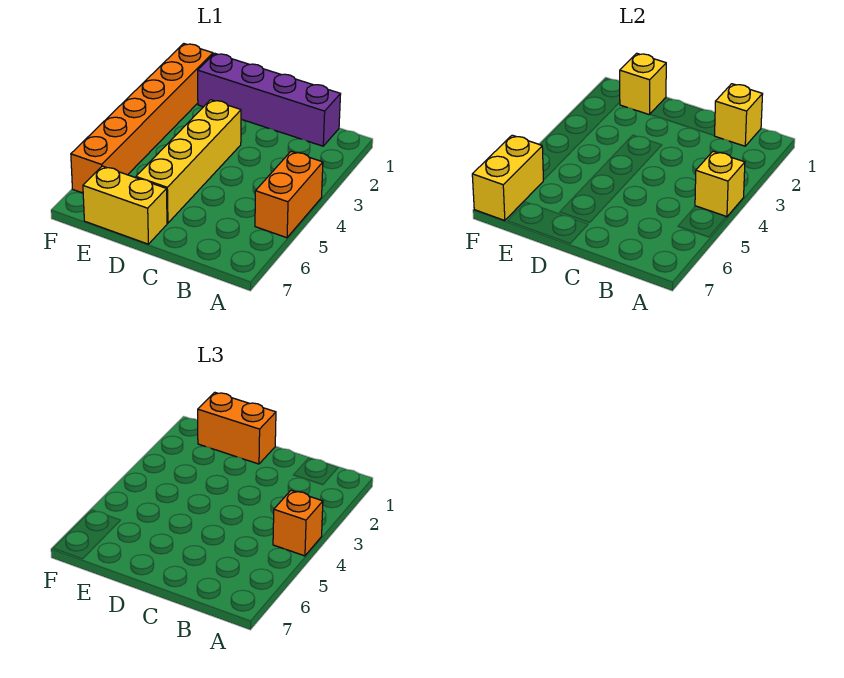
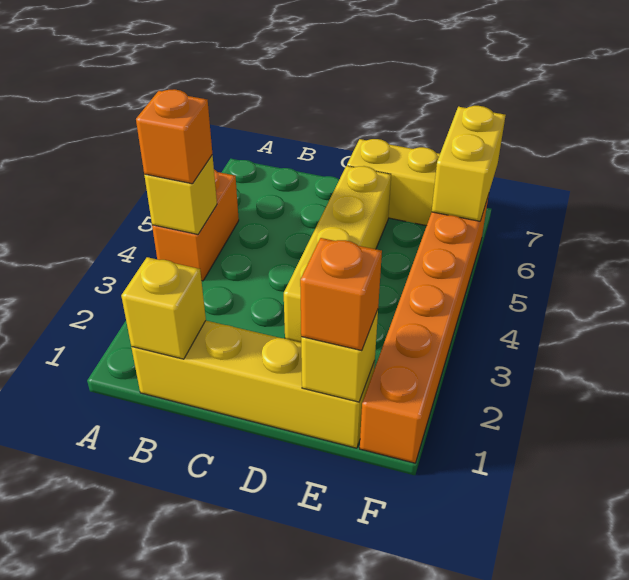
purple brick B1:E1 level 1 -> yellow brick B1:E1 level 1
orange brick D1:E1 level 3 -> orange brick E1 level 3

